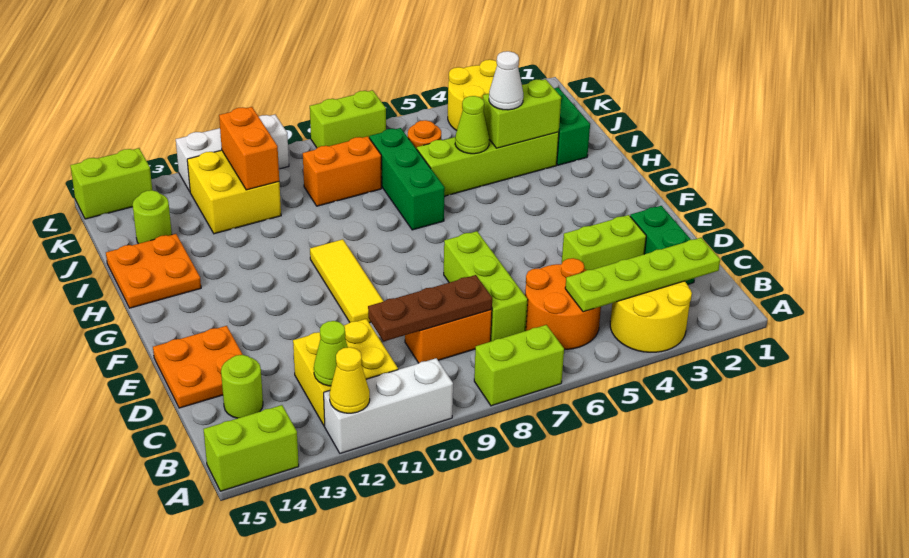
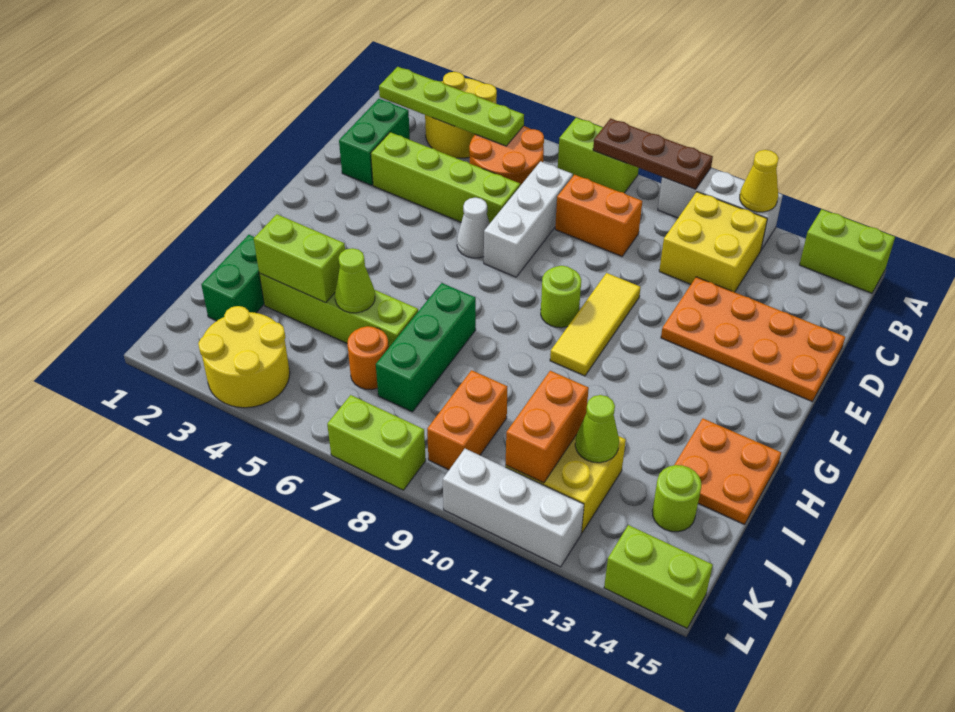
lime cone B12 level 2 -> lime cone J12 level 2
lime brick C7:E7 level 1 -> white brick C7:E7 level 1
brown plate C8:C10 level 2 -> brown plate A8:A10 level 2
lime round brick C14 level 1 -> lime round brick F9 level 1
lime brick D3:D4 level 1 -> lime brick D3:D6 level 1
orange plate D14:E15 level 1 -> orange plate D12:E15 level 1
white cone I4 level 3 -> white cone E6 level 1
orange brick J8:J9 level 1 -> orange brick J9:K9 level 1

